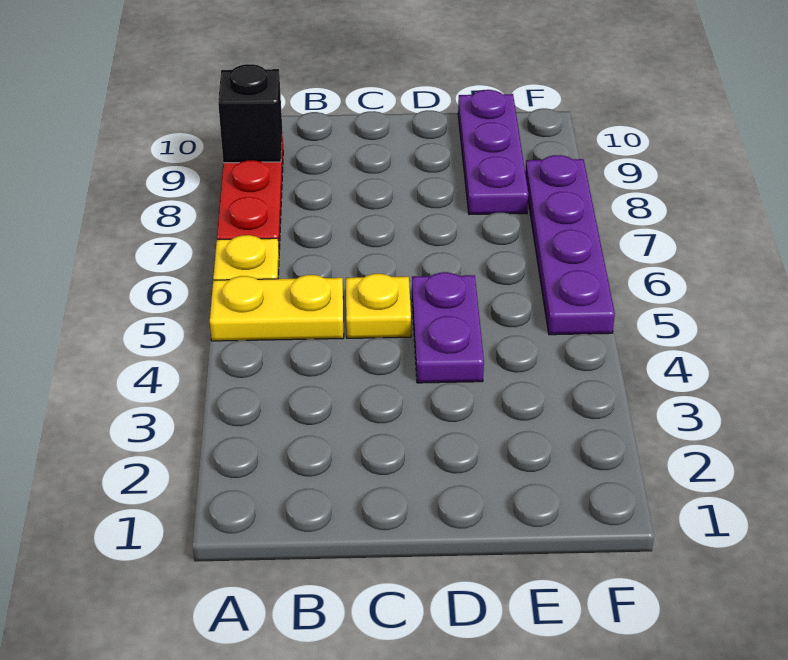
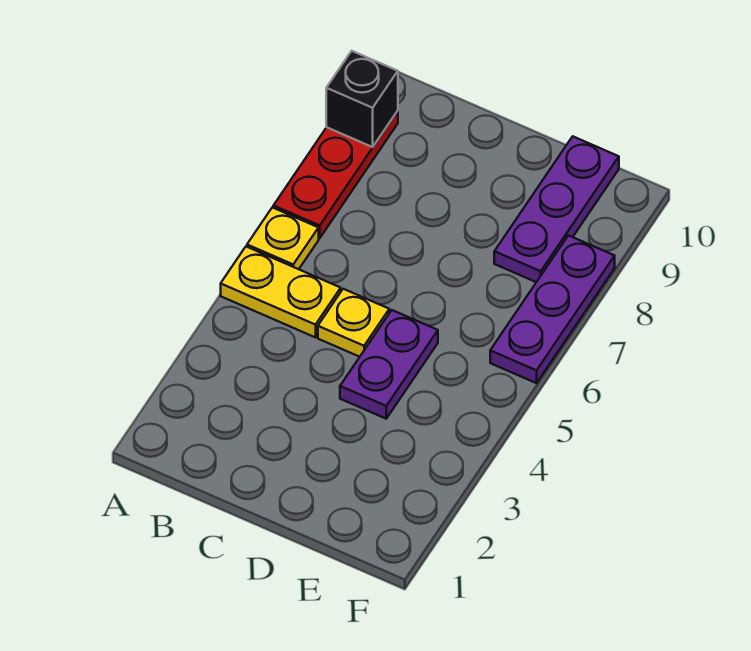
purple plate F5:F8 level 1 -> purple plate F6:F8 level 1

